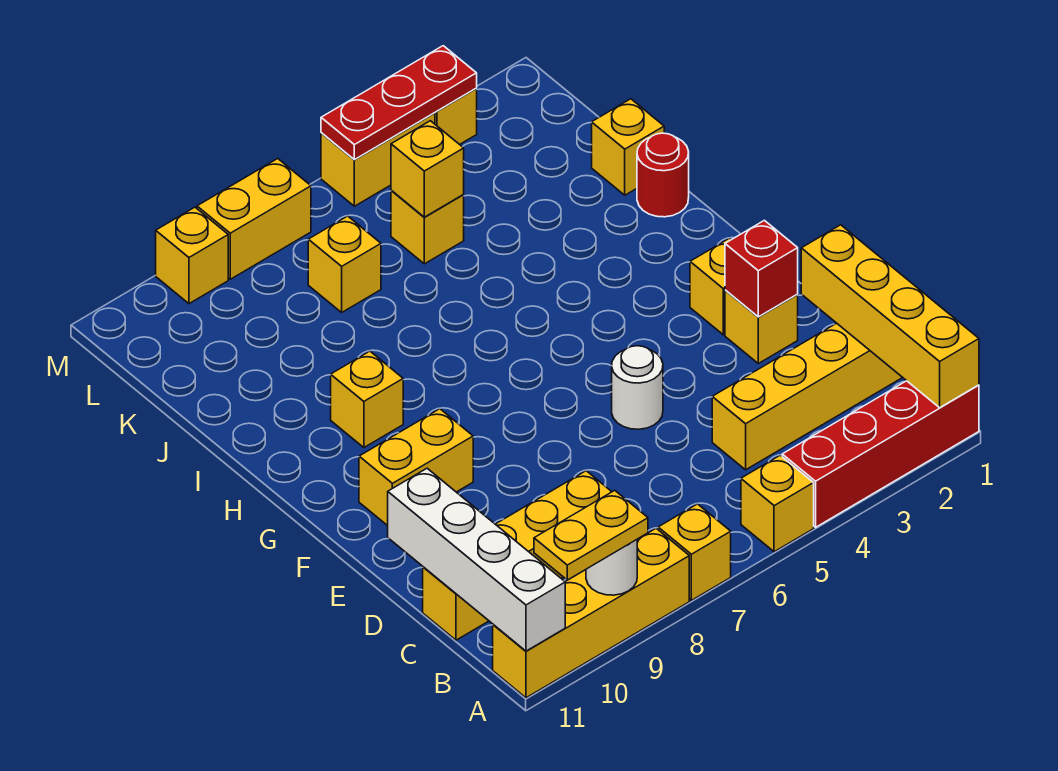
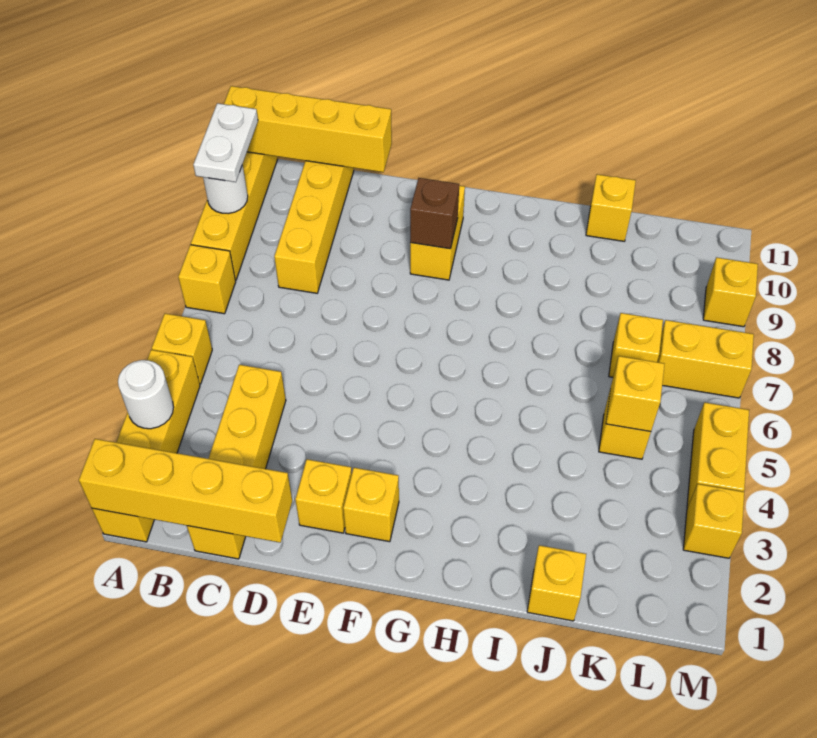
red brick A1:A4 level 1 -> yellow brick A1:A4 level 1
yellow plate A9:A10 level 3 -> white plate A9:A10 level 3
white brick A11:D11 level 2 -> yellow brick A11:D11 level 2
red brick E2 level 2 -> none
white round brick E5 level 1 -> white round brick A3 level 2
none -> brown brick F9 level 2
yellow brick H9 level 1 -> yellow brick J11 level 1
red round brick I1 level 1 -> none
red plate M3:M5 level 2 -> none
yellow brick M7:M8 level 1 -> yellow brick L7:M7 level 1

